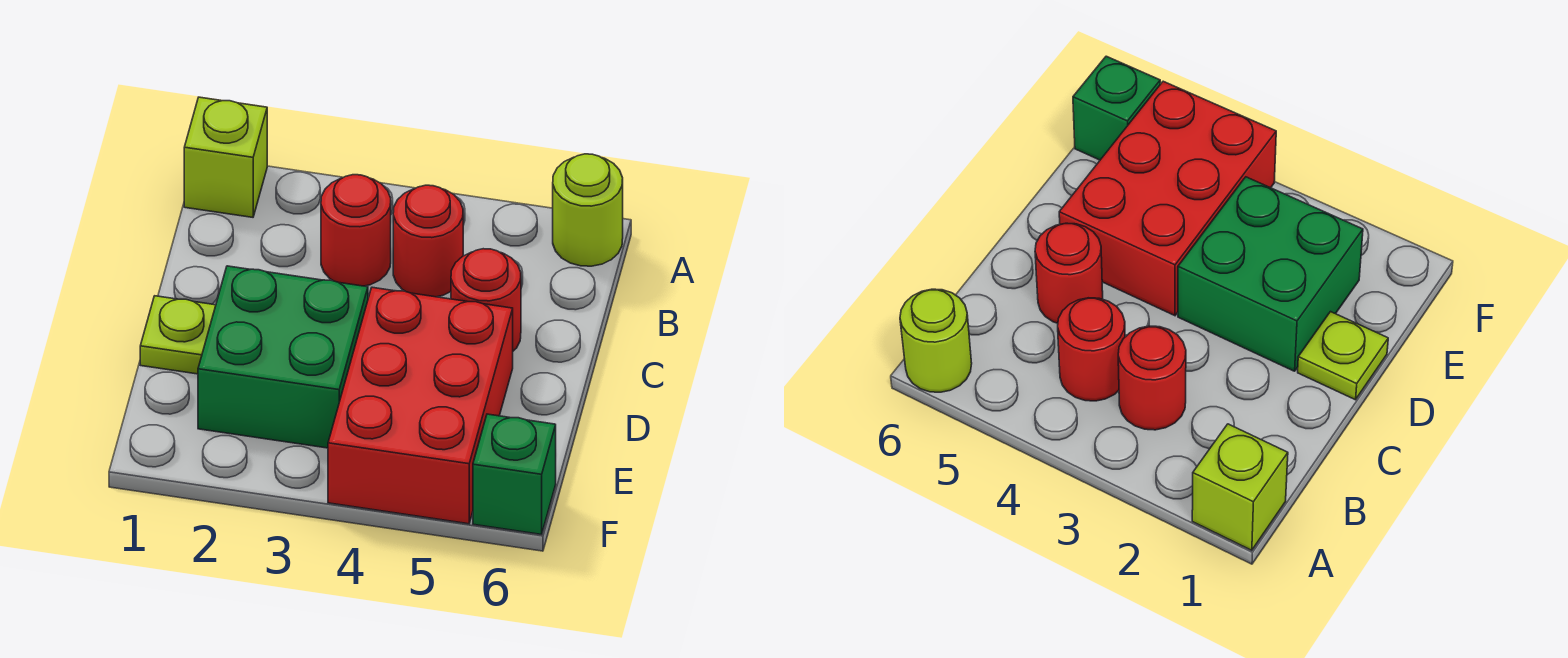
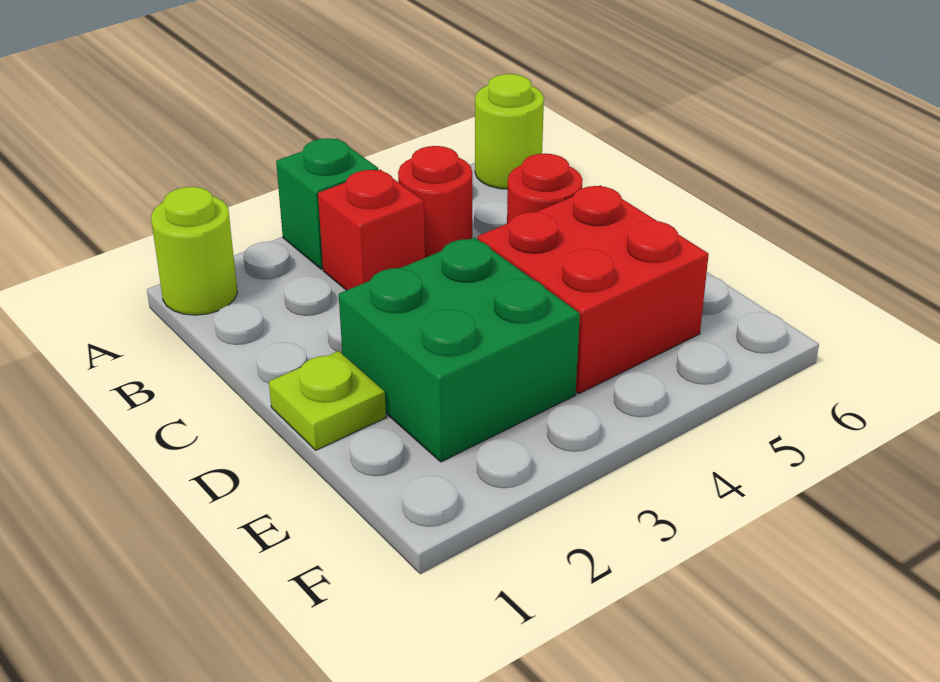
lime brick A1 level 1 -> lime round brick A1 level 1
red round brick B3 level 1 -> red brick B3 level 1
red brick D4:F5 level 1 -> red brick D4:E5 level 1
green brick F6 level 1 -> green brick A3 level 1

